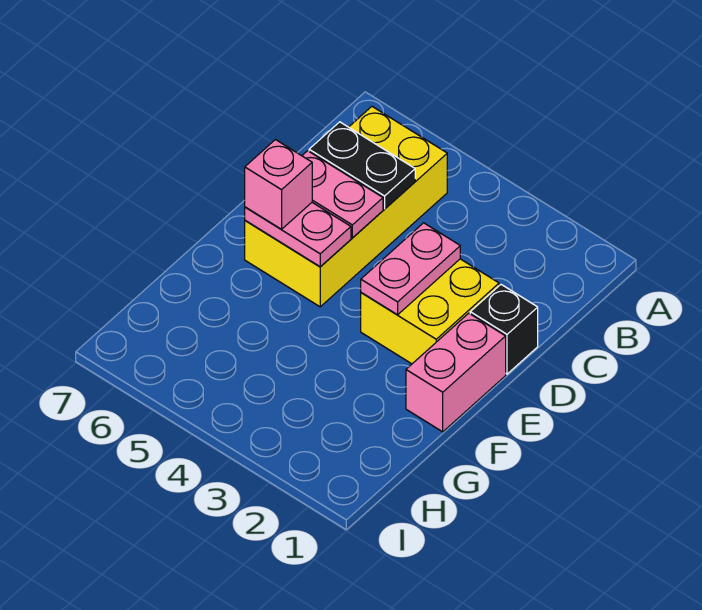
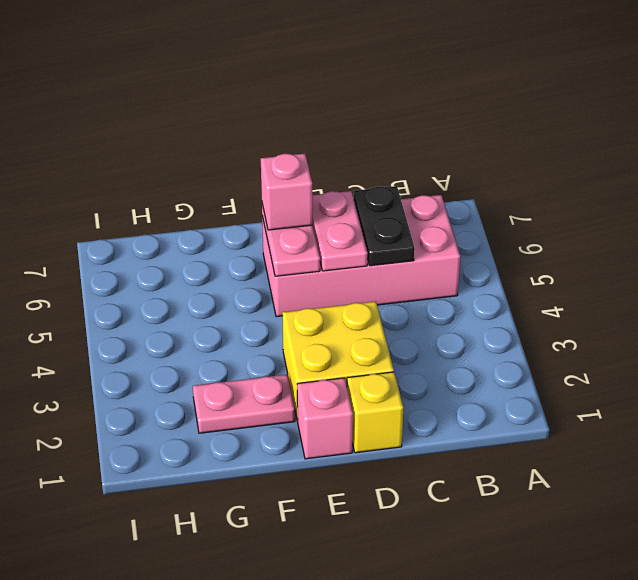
yellow brick B5:E6 level 1 -> pink brick B5:E6 level 1
black brick D1 level 1 -> yellow brick D1 level 1
pink plate D3:E3 level 2 -> pink plate F2:G2 level 1
pink brick E1:F1 level 1 -> pink brick E1 level 1

